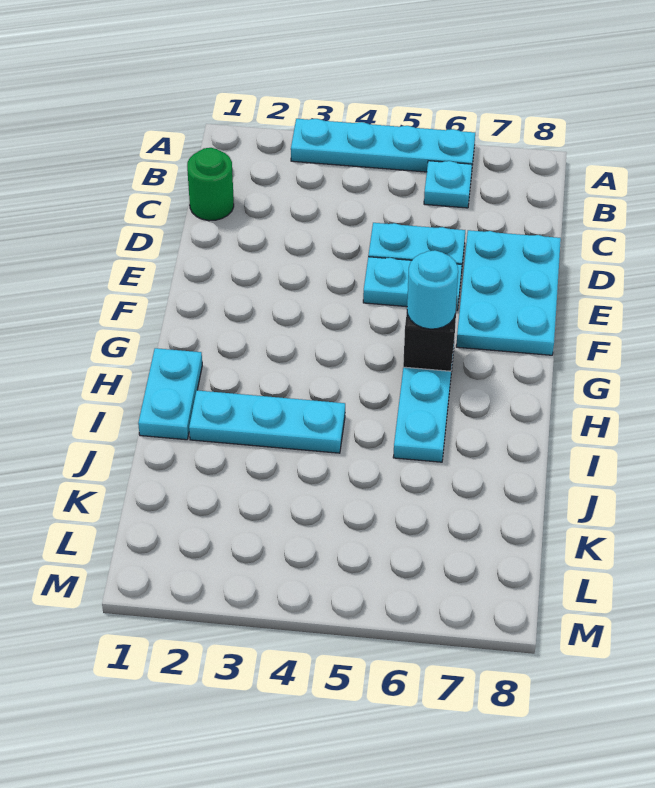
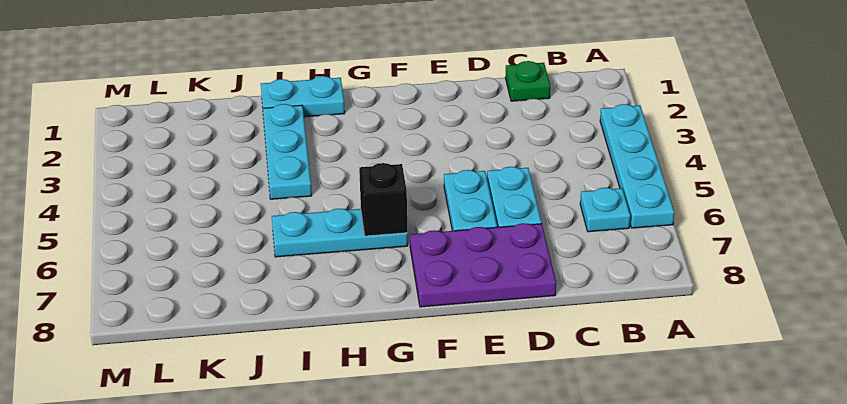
green round brick C1 level 1 -> green plate C1 level 1
cyan plate D7:F8 level 1 -> purple plate D7:F8 level 1
cyan round brick G6 level 3 -> none

